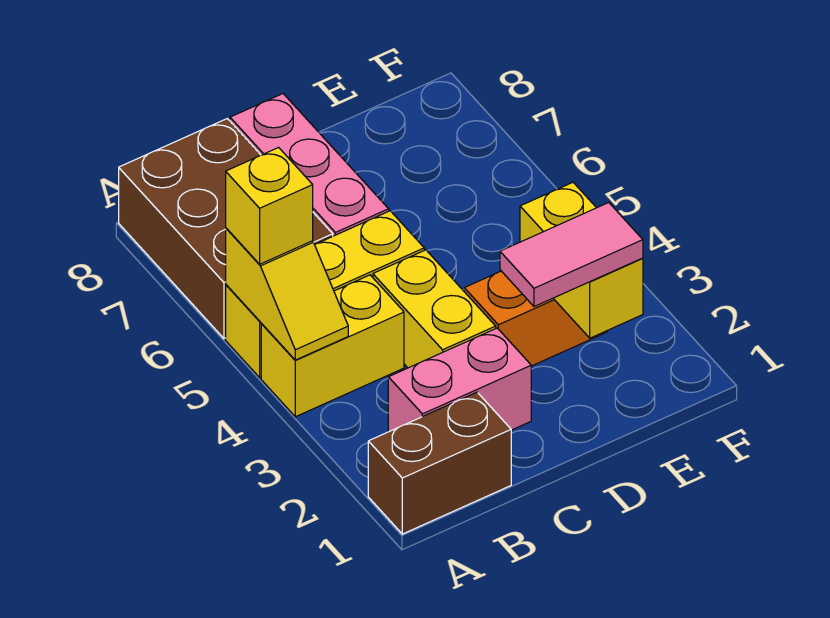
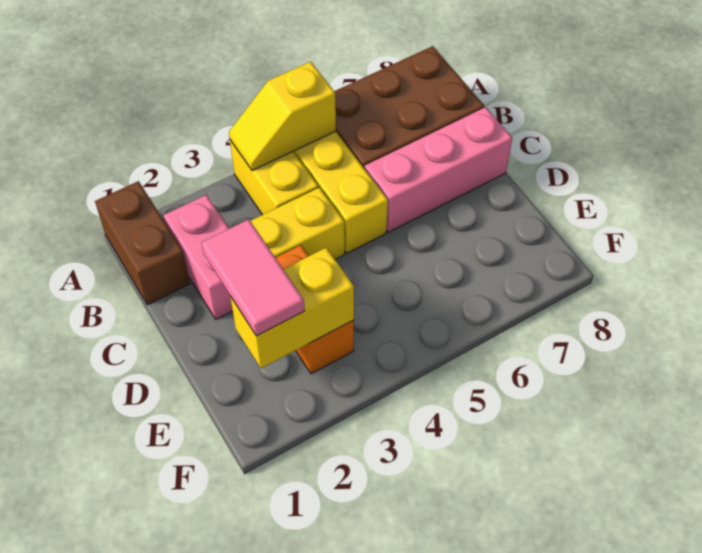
yellow brick A5 level 3 -> none

